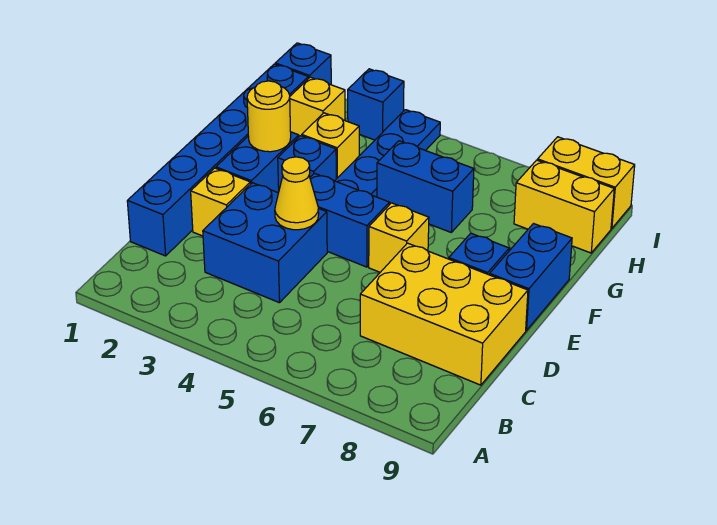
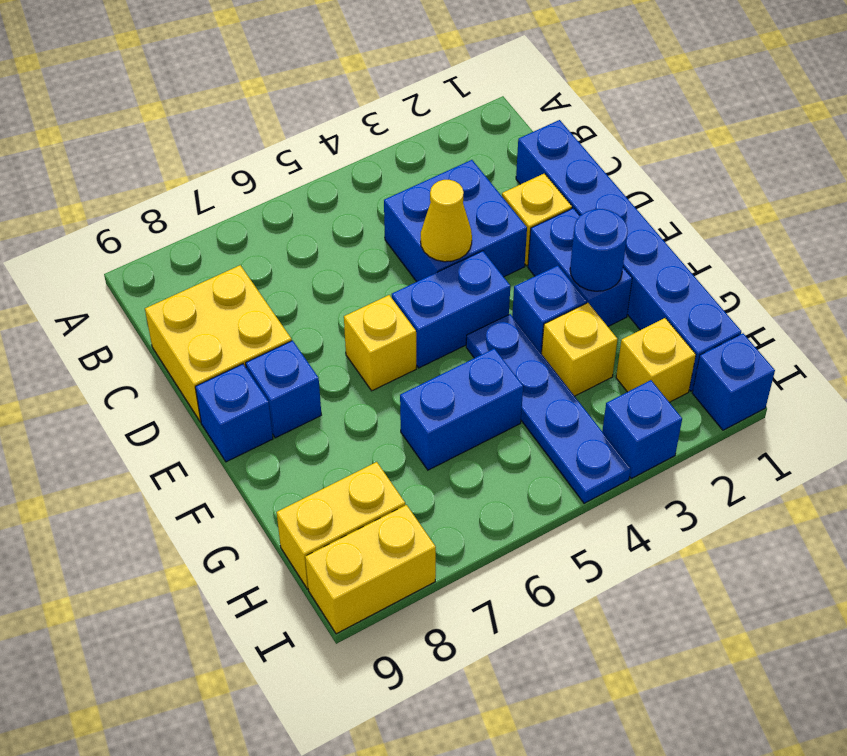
yellow brick C7:D9 level 1 -> yellow brick C8:D9 level 1
blue brick E9:F9 level 1 -> blue brick E9 level 1
yellow round brick F2 level 2 -> blue round brick F2 level 2

